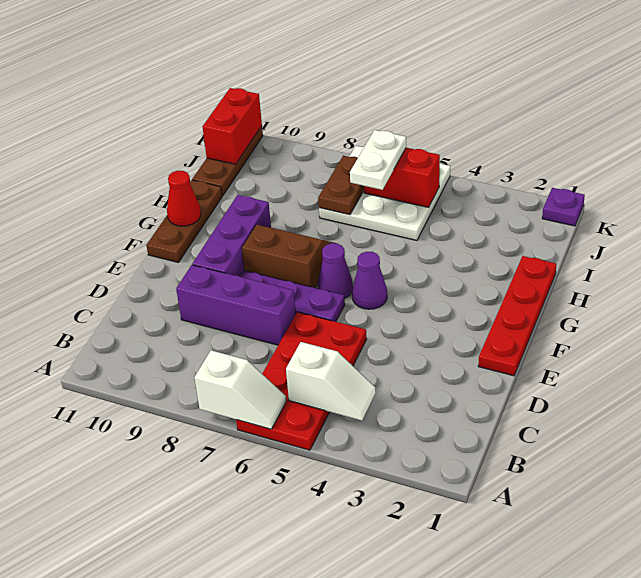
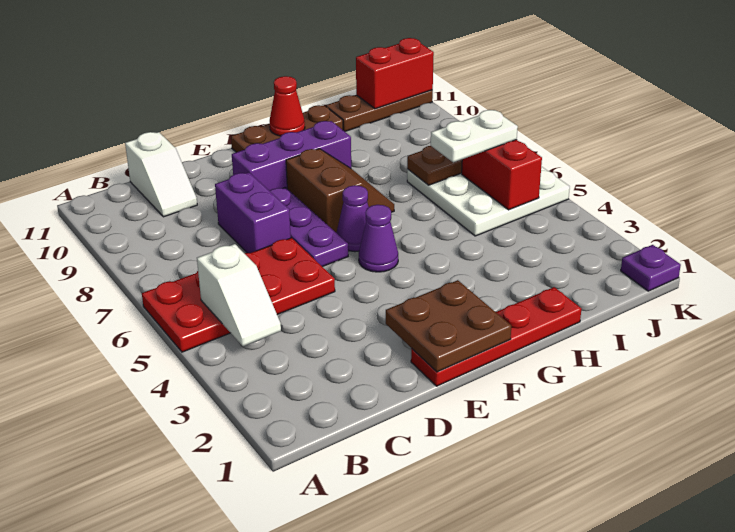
white slope A6:A7 level 2 top 7 -> white slope C10:C11 level 1 top 11
purple brick D7:D9 level 1 -> purple brick D7:D8 level 1
none -> brown plate E1:F2 level 2

